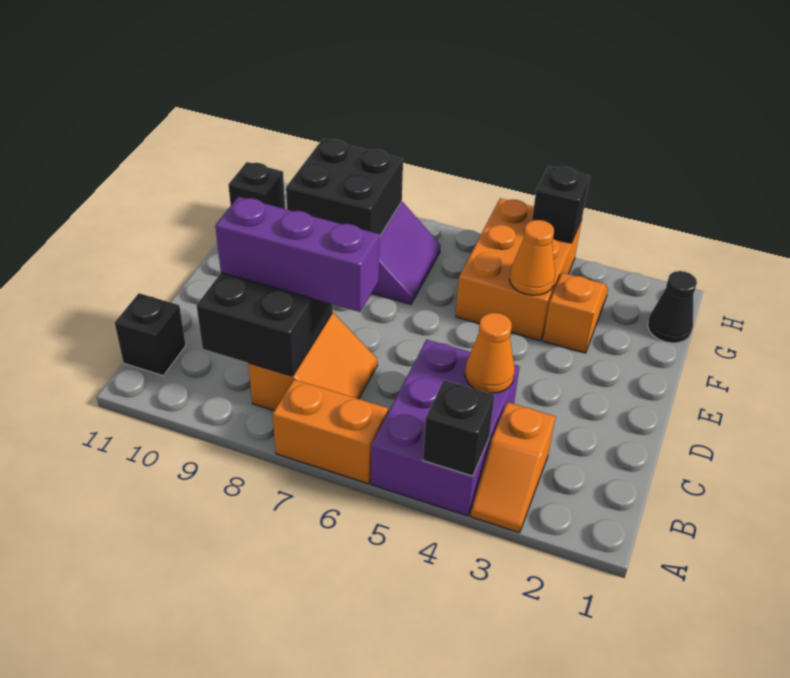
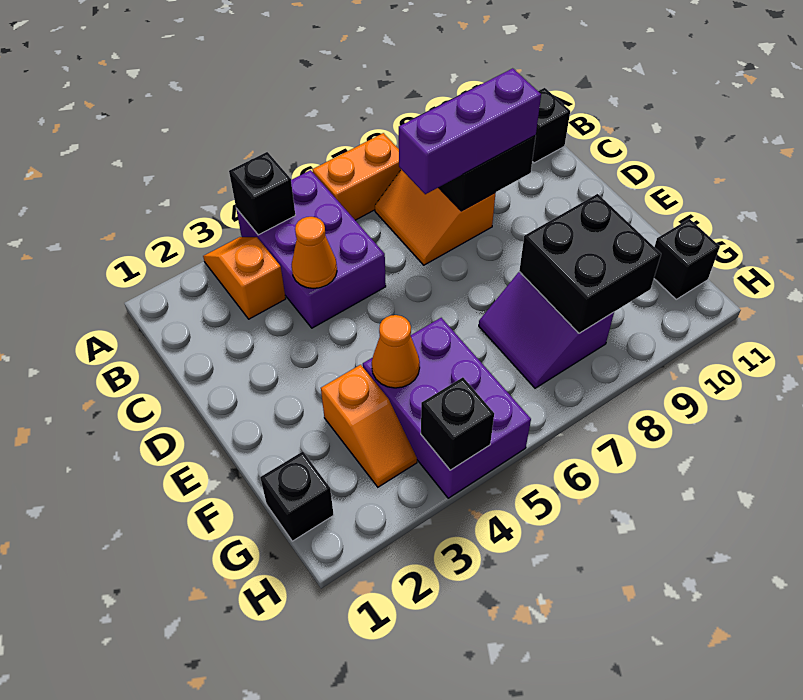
orange brick F4:H5 level 1 -> purple brick F4:H5 level 1
black cone G1 level 1 -> black brick G1 level 1

